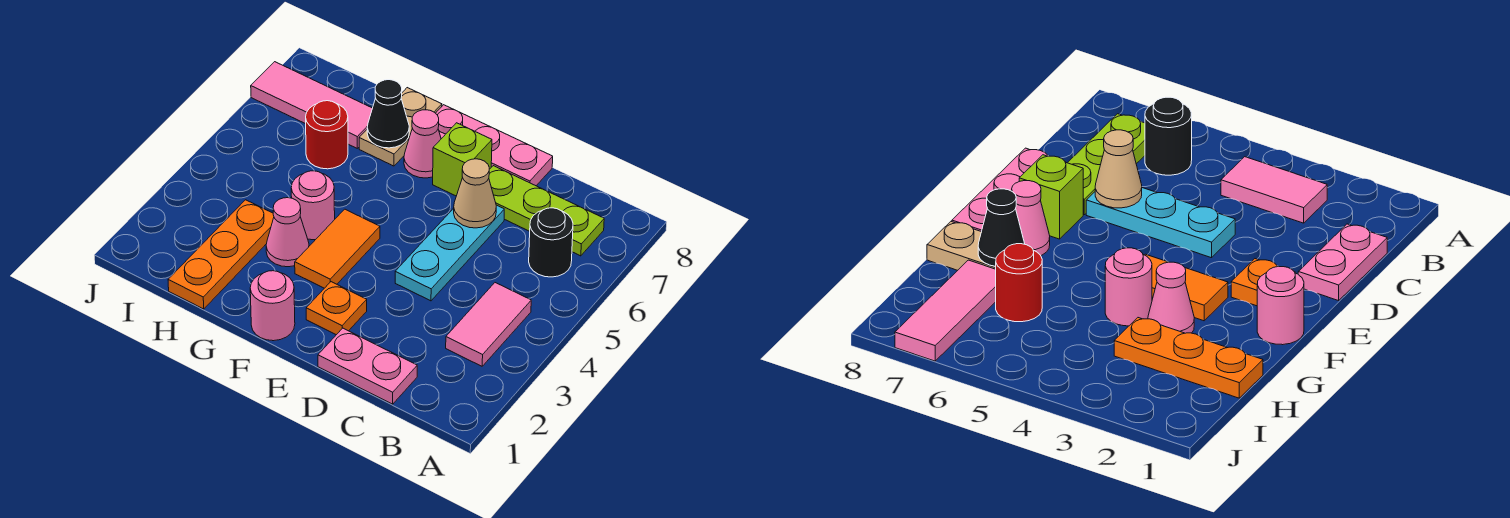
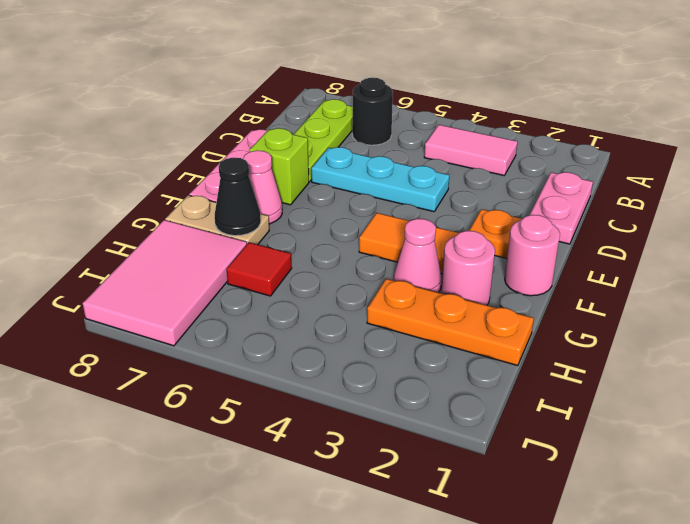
tan cone D6 level 2 -> none
pink round brick G4 level 1 -> pink round brick G2 level 1
red round brick H6 level 1 -> red tile H6 level 1
pink tile H7:J7 level 1 -> pink tile H7:J8 level 1

